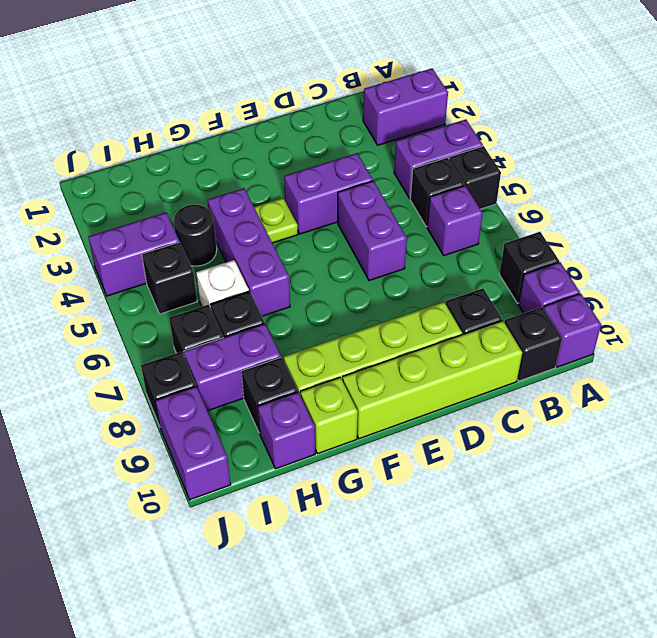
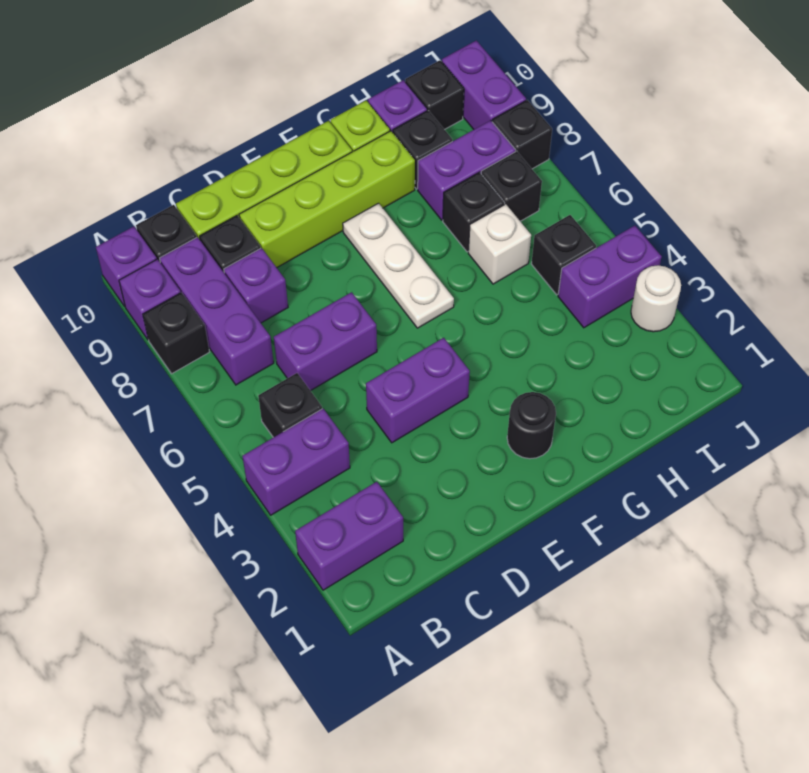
black brick A5 level 1 -> black brick I10 level 1
purple brick B6 level 1 -> purple brick C8 level 1
purple brick D5:D6 level 1 -> purple brick C6:D6 level 1
lime plate F4 level 1 -> none
none -> white plate F6:F8 level 1
purple brick G4:G6 level 1 -> purple brick B7:B9 level 1
black round brick H4 level 1 -> black round brick F2 level 1
none -> white round brick J3 level 1

